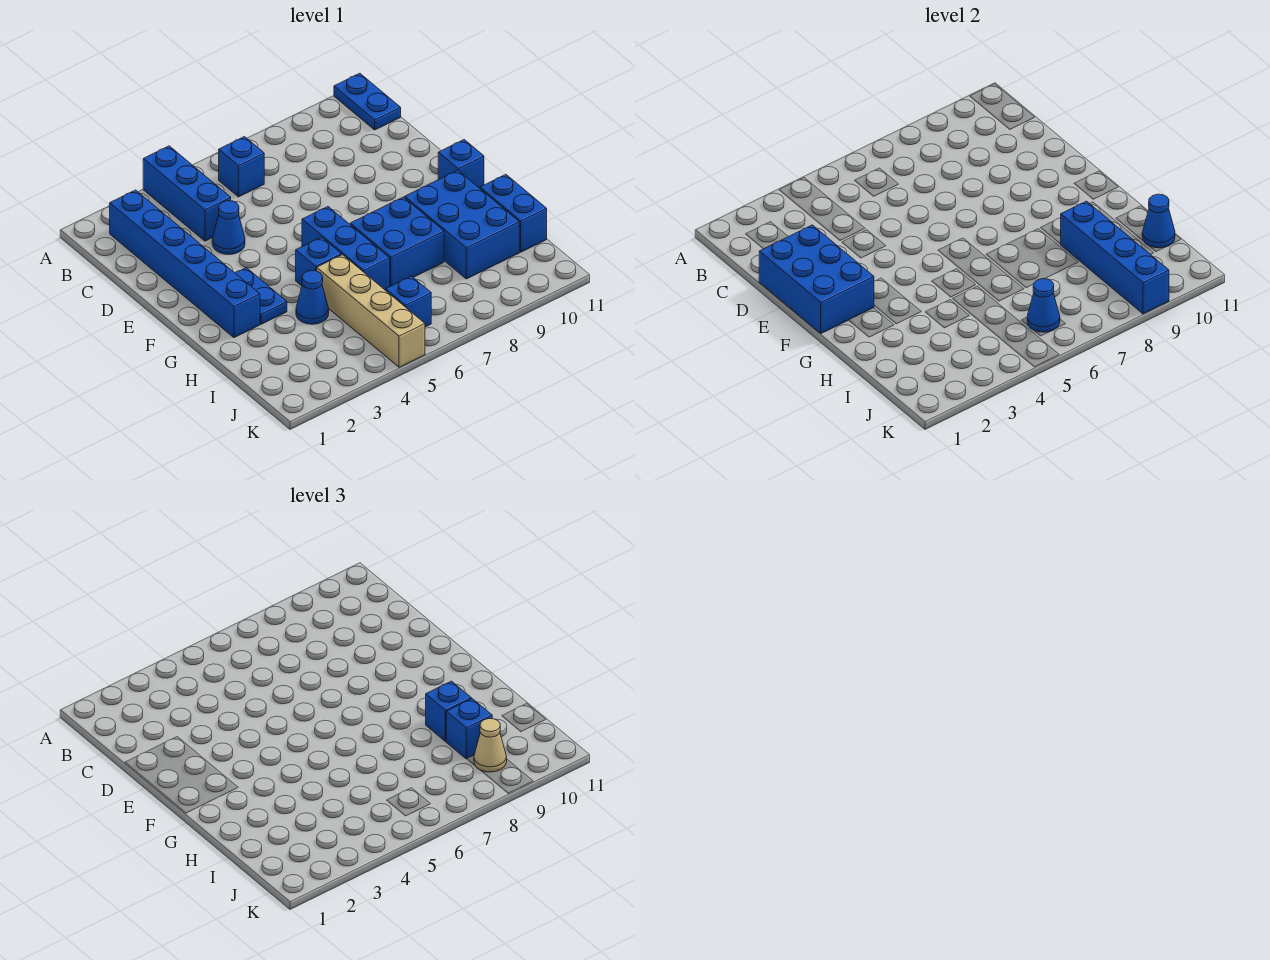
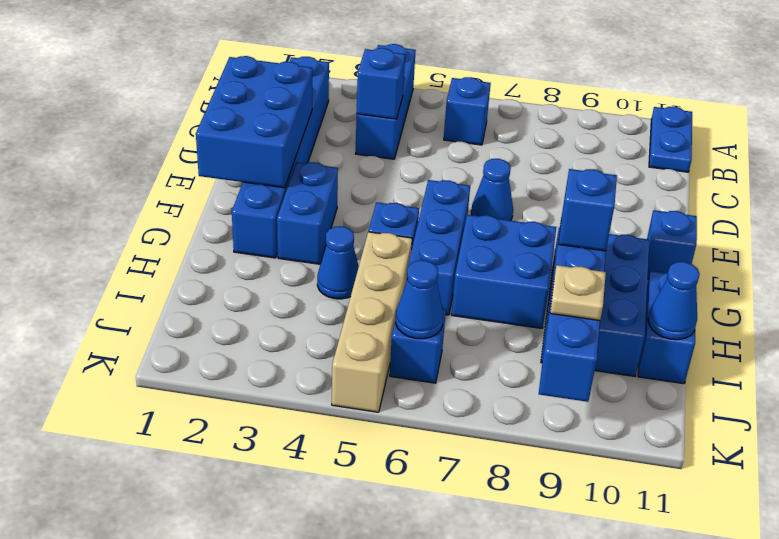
blue cone D4 level 1 -> blue cone E7 level 1
blue plate F3:G3 level 1 -> blue brick F3:G3 level 1
blue brick I9 level 3 -> blue brick C4 level 2
tan cone J9 level 3 -> tan plate J9 level 3

